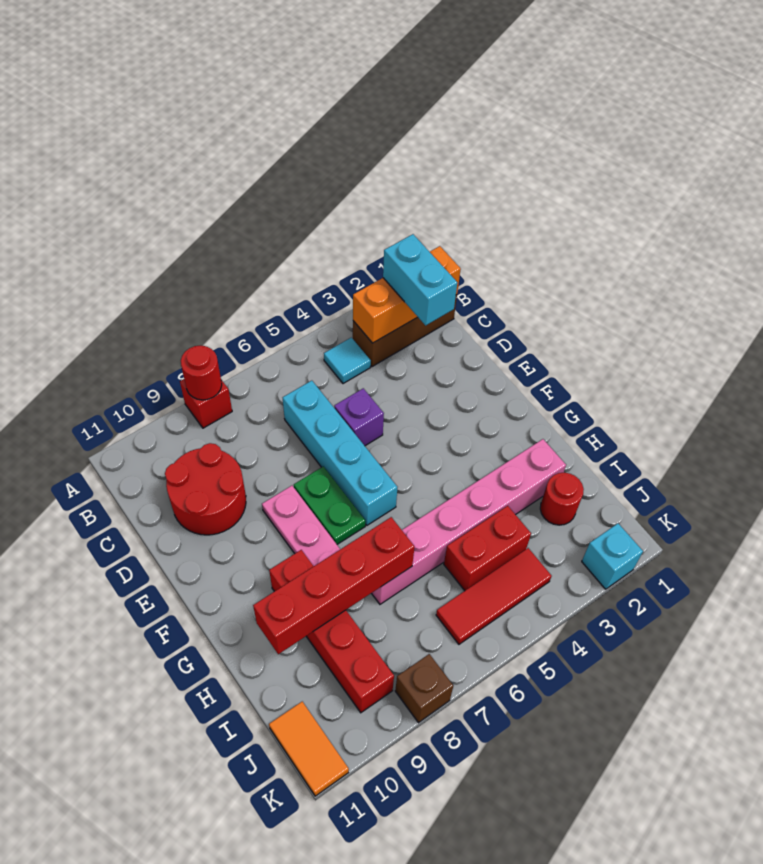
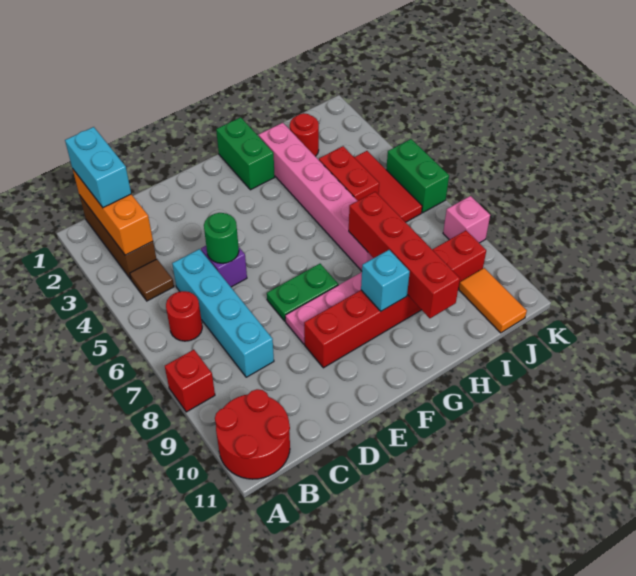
red round brick A8 level 2 -> red round brick B6 level 1
cyan brick B2:C2 level 3 -> cyan brick B1:B2 level 3
cyan tile B4 level 1 -> brown tile B4 level 1
cyan brick C6:F6 level 1 -> cyan brick C5:C8 level 1
red round brick C9:D10 level 1 -> red round brick A10:B11 level 1
none -> green round brick D5 level 2
none -> green brick G1:G2 level 1
red brick G9:J9 level 1 -> red brick E9:J9 level 1
orange tile J11:K11 level 1 -> orange tile J10:J11 level 1
cyan brick K2 level 1 -> cyan brick G9 level 2
none -> green brick K5:K6 level 1
brown brick K8 level 1 -> pink brick K8 level 1

